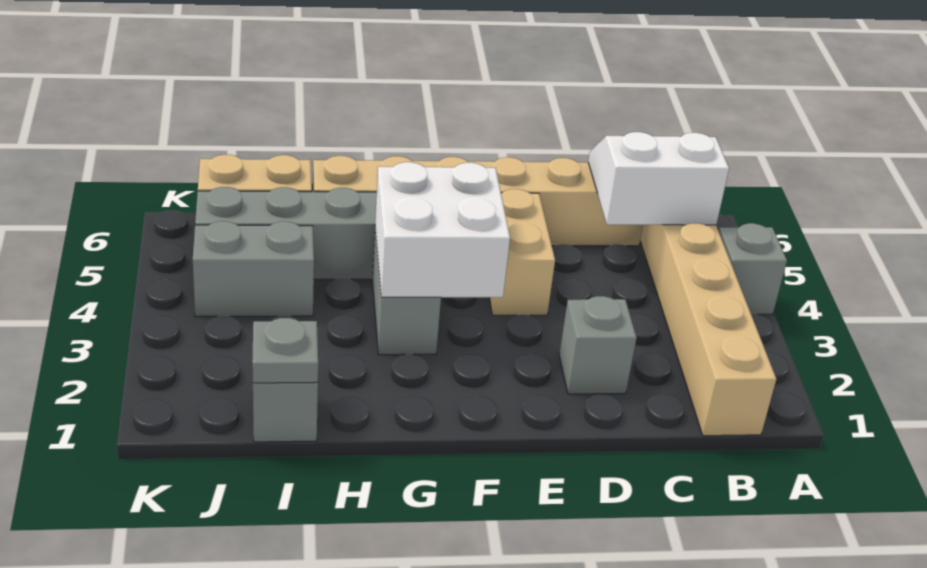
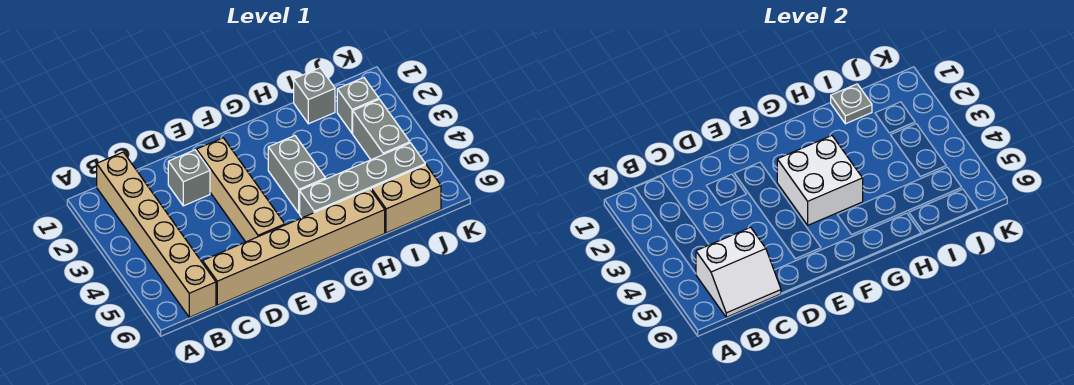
grey brick A4 level 1 -> grey brick J2 level 1
tan brick E4:E5 level 1 -> tan brick E2:E5 level 1
grey brick I4:J4 level 1 -> grey brick J3:J4 level 1

